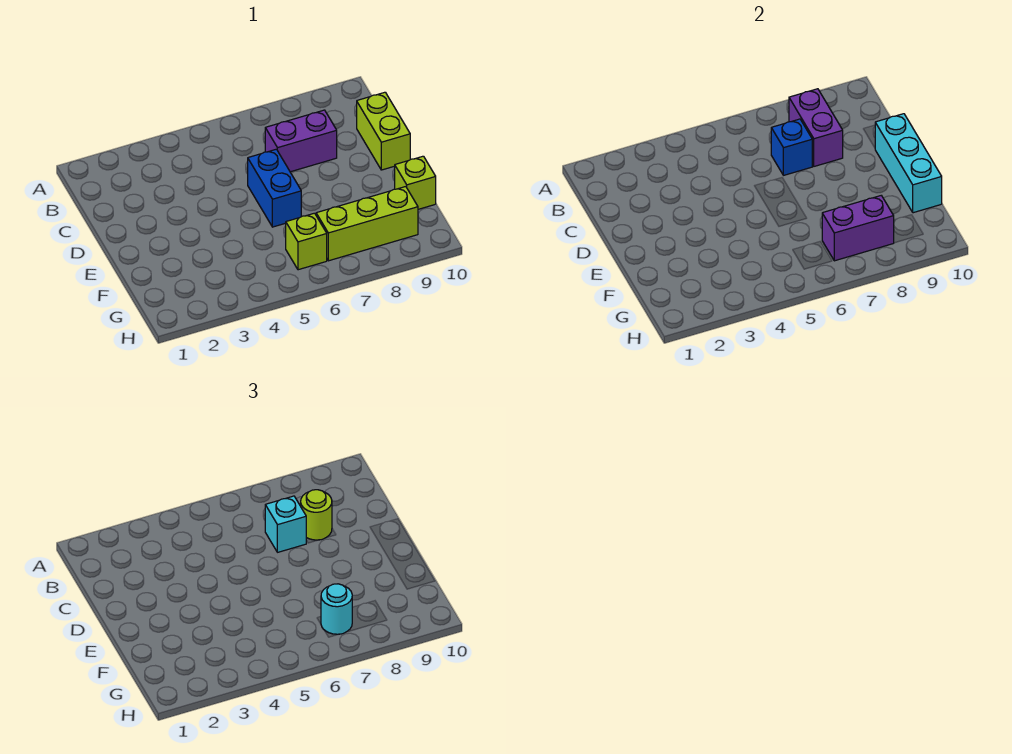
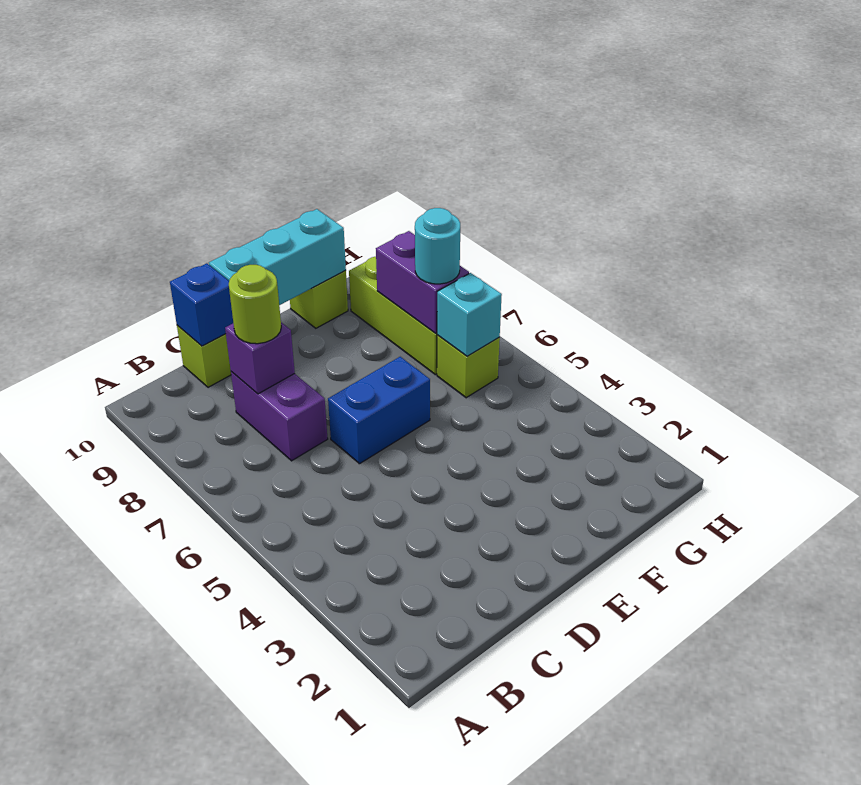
purple brick B8:C8 level 2 -> purple brick C8 level 2
blue brick C7 level 2 -> blue brick C10 level 2
cyan brick C7 level 3 -> cyan brick G6 level 2

